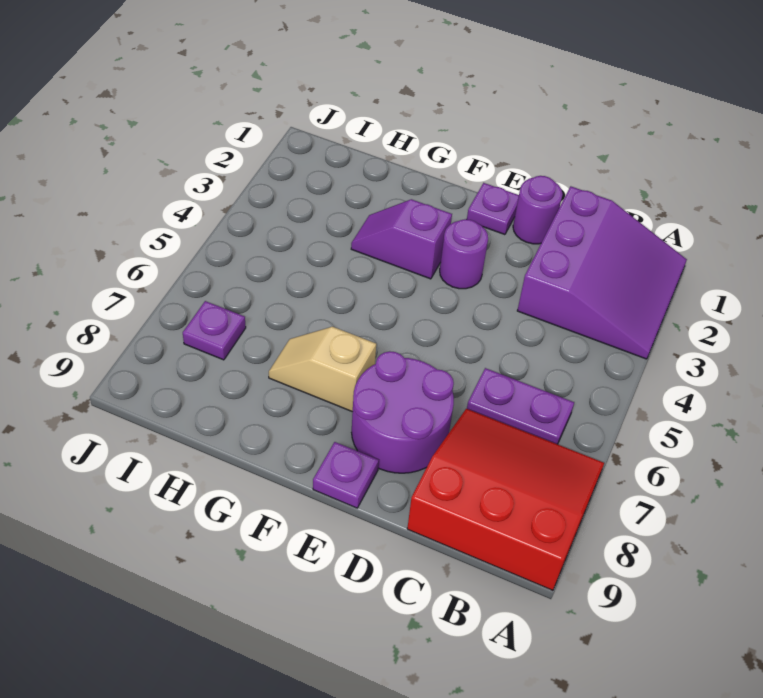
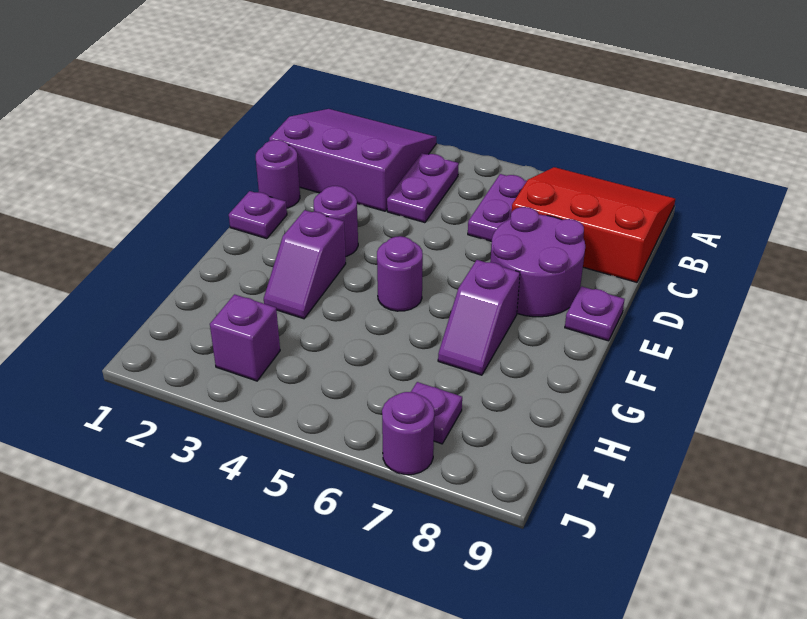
red slope A7:C9 level 1 top 9 -> red slope A7:C9 level 1 top C
none -> purple plate B4:C4 level 1
none -> purple round brick F5 level 1
tan slope F7:G7 level 1 top F -> purple slope F7:G7 level 1 top F
none -> purple brick I3 level 1
none -> purple round brick J7 level 1

